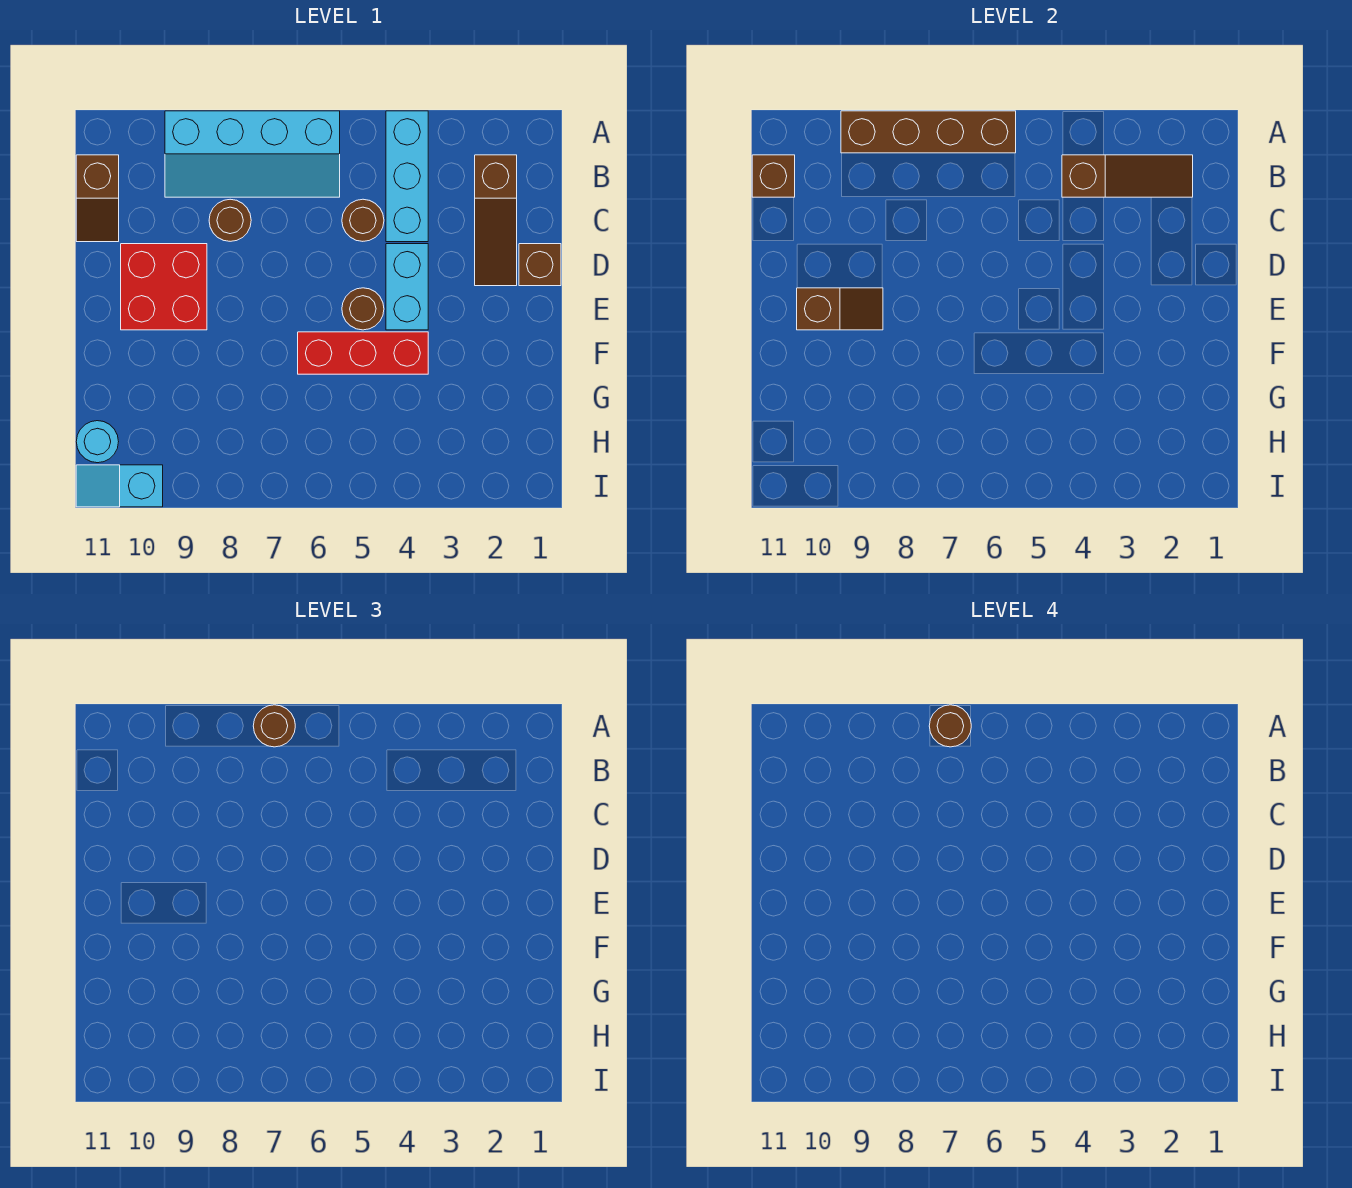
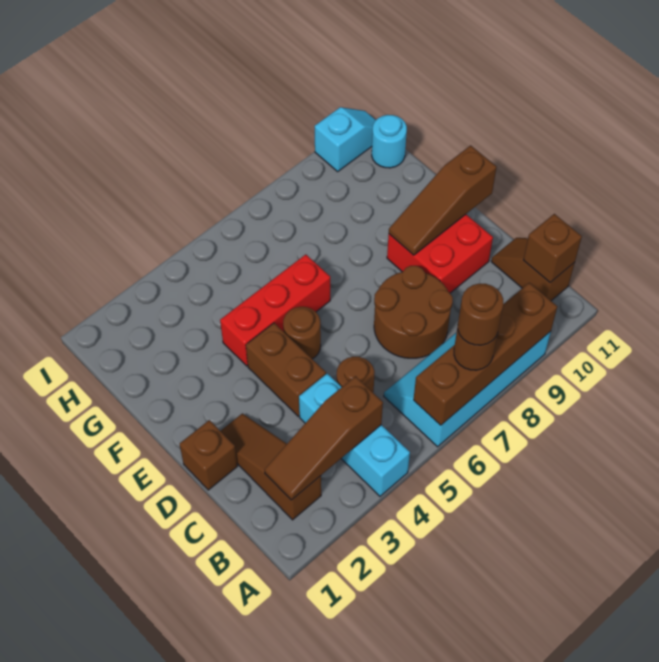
brown round brick C8 level 1 -> brown round brick C7:D8 level 1
cyan brick D4:E4 level 1 -> brown brick D4:E4 level 1
brown slope E9:E10 level 2 top 10 -> brown slope E9:E11 level 2 top 11

